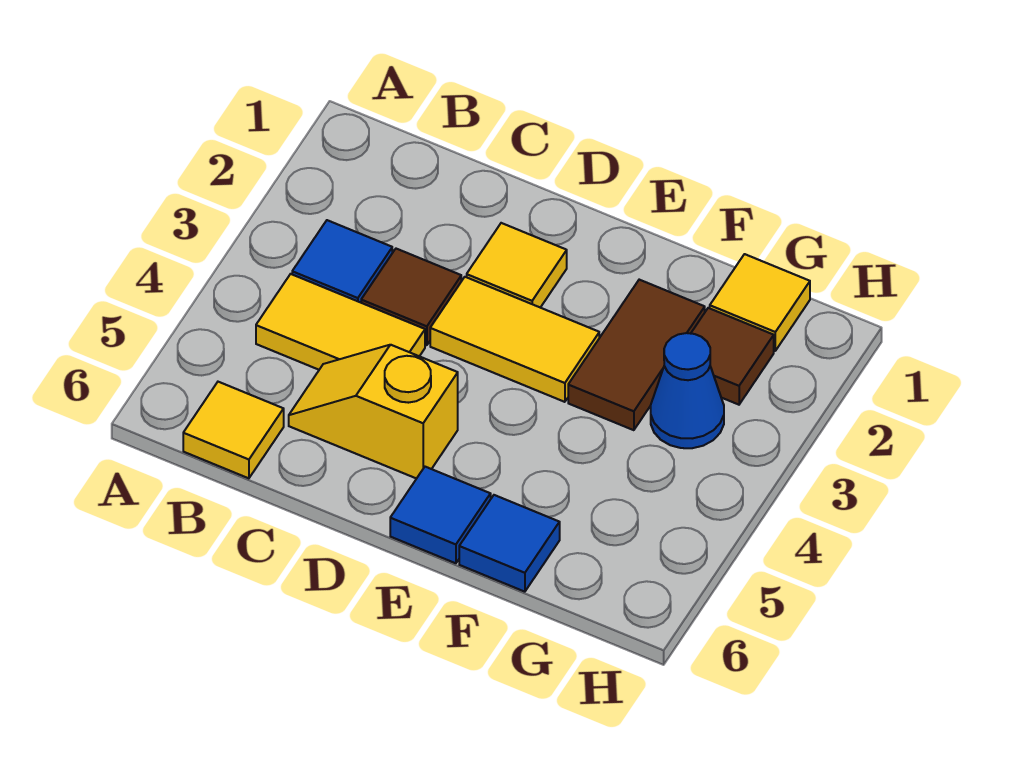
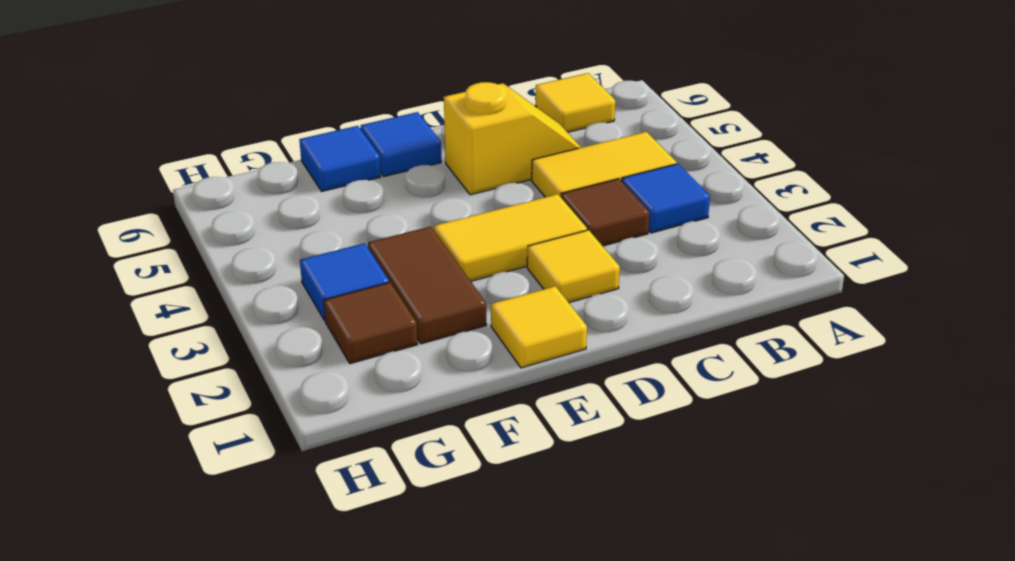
yellow tile G1 level 1 -> yellow tile E1 level 1
blue cone G3 level 1 -> blue tile G3 level 1

